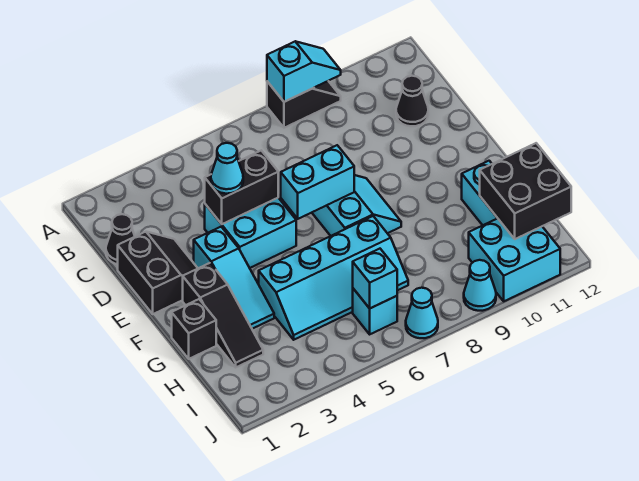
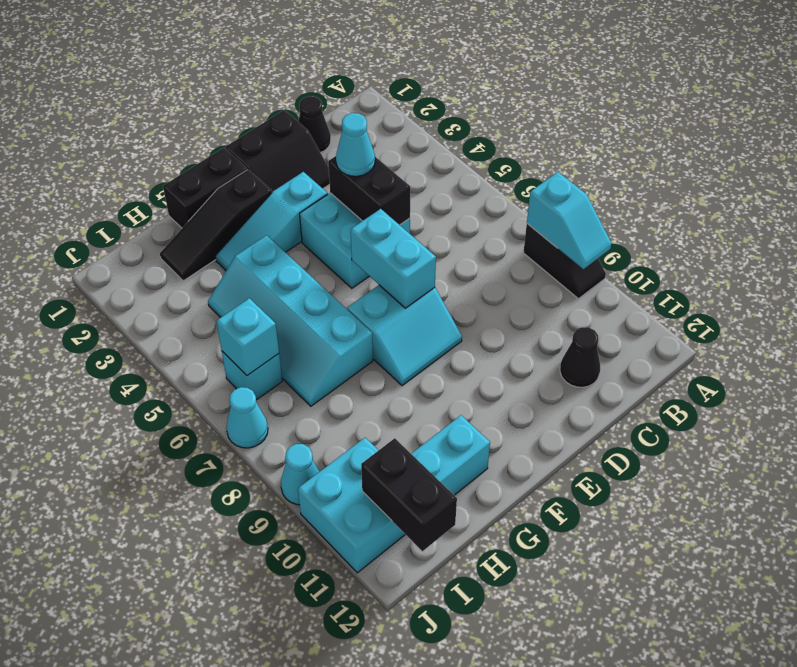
black brick G1 level 1 -> black brick F1:G1 level 1
black brick H11:I12 level 2 -> black brick I11:I12 level 2

